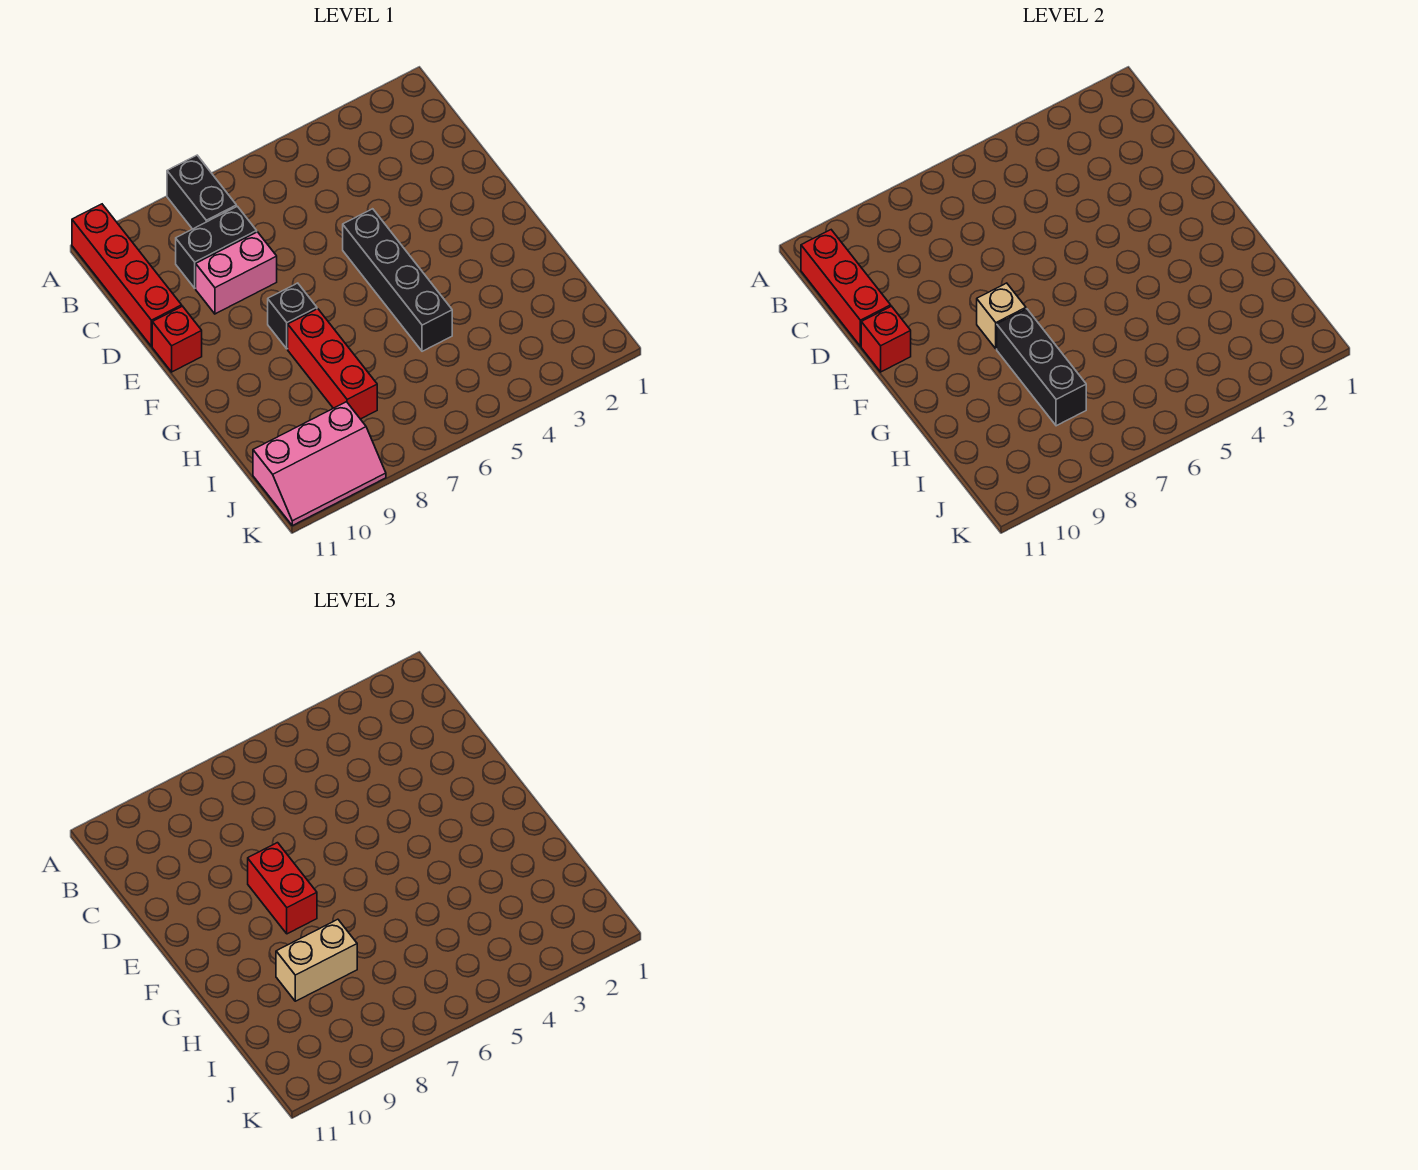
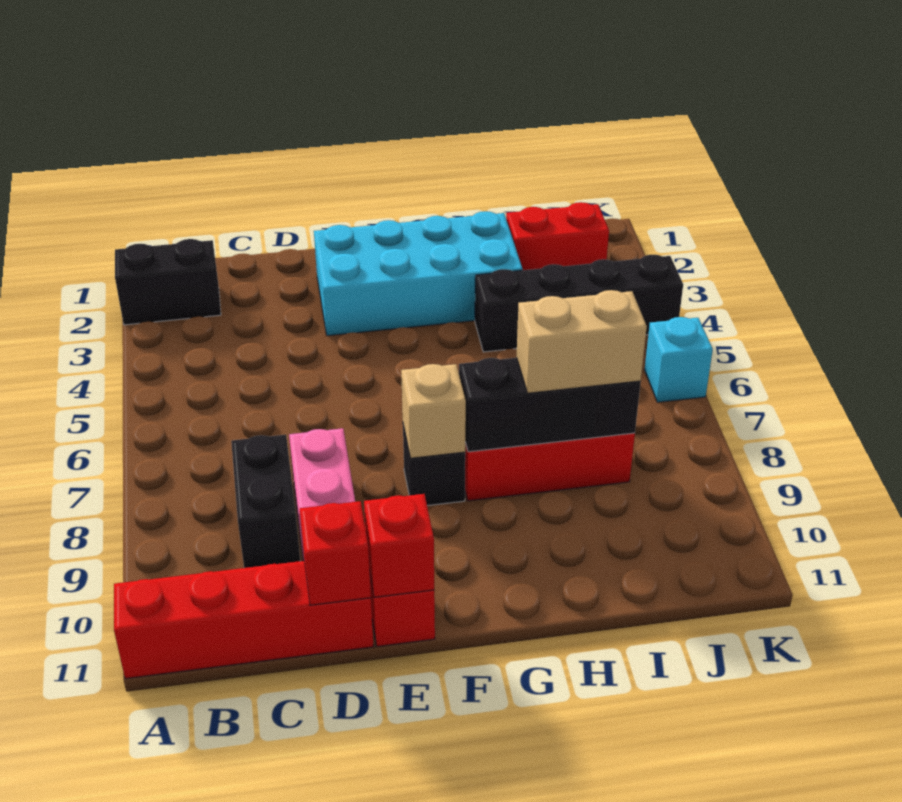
black brick A8:B8 level 1 -> black brick A2:B2 level 1
red brick B11:D11 level 2 -> red brick D11 level 2
none -> cyan brick E2:H3 level 1
black brick E5:H5 level 1 -> black brick H4:K4 level 1
red brick E8:F8 level 3 -> red brick I2:J2 level 1
tan brick H8:H9 level 3 -> tan brick H8:I8 level 3
pink slope J9:K11 level 1 top J -> none
none -> cyan brick K6 level 1

